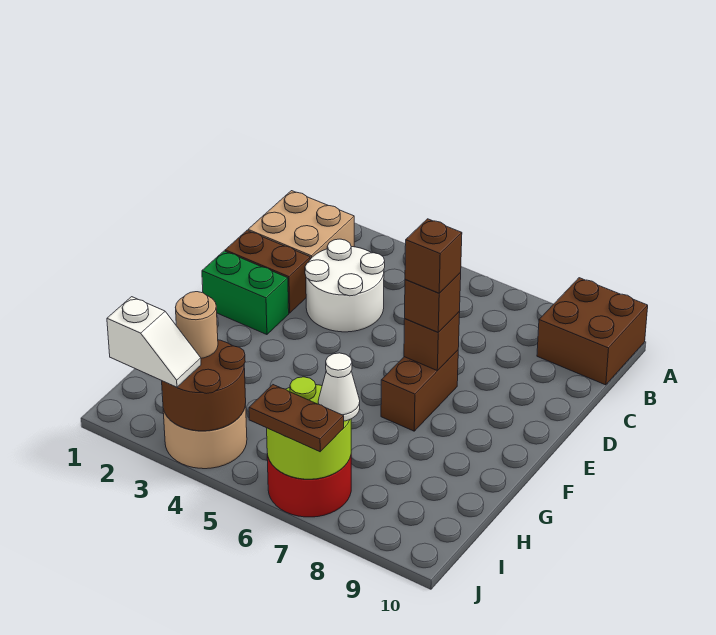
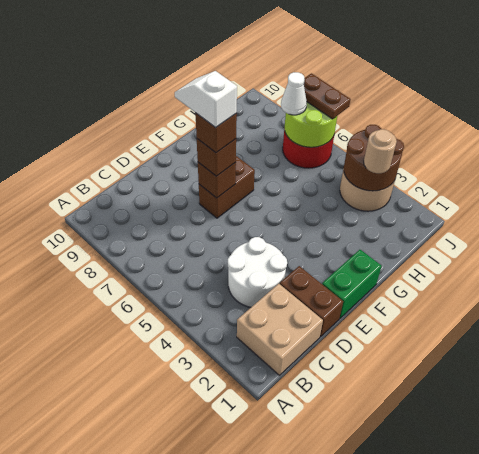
brown brick A9:B10 level 1 -> none
green brick E1:E2 level 1 -> green brick E1:F1 level 1
white slope J2:J3 level 3 top 2 -> white slope E7:E8 level 5 top 7

